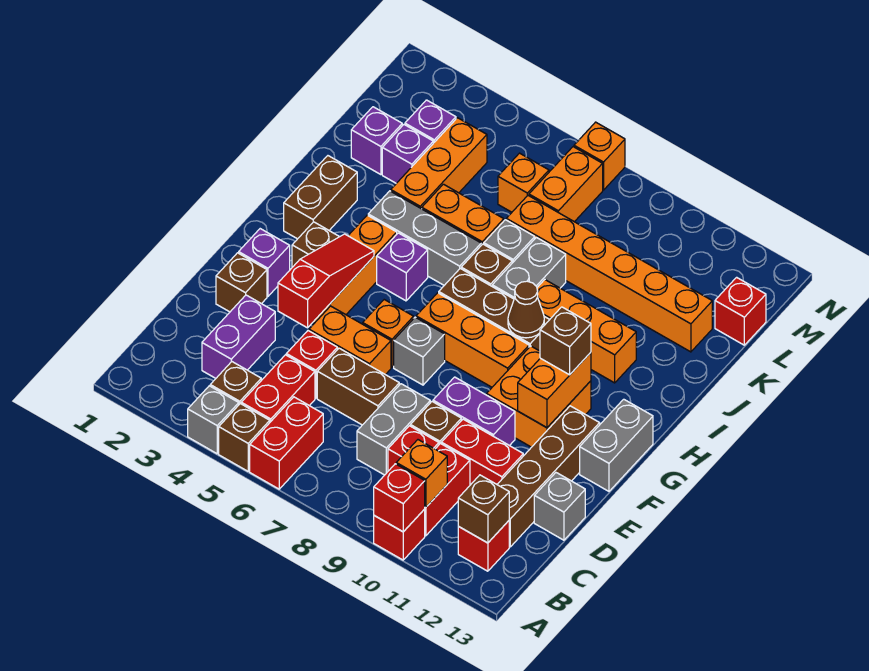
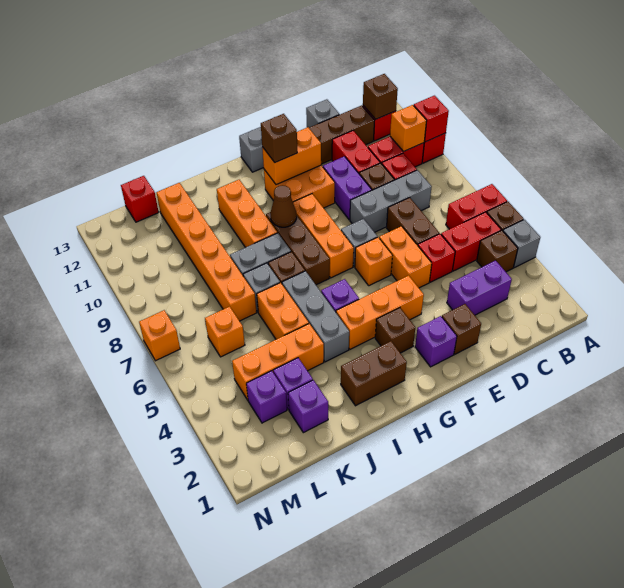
grey brick C8:D8 level 1 -> grey brick C8:E8 level 1
red slope E4:G4 level 2 top E -> none
orange brick L7:M7 level 1 -> none

